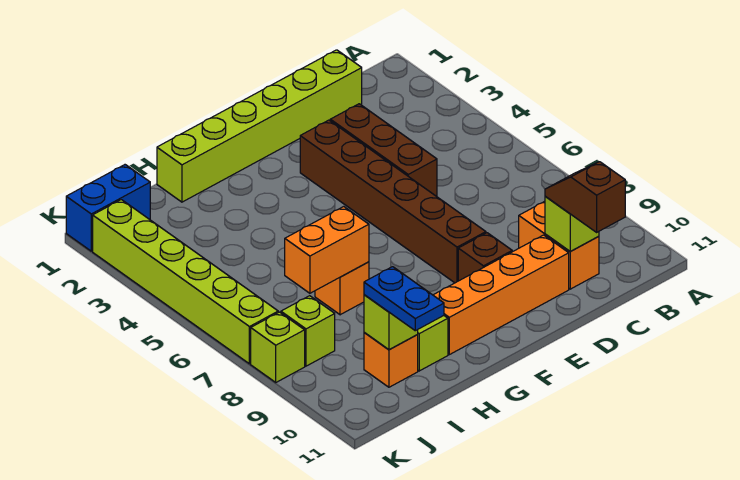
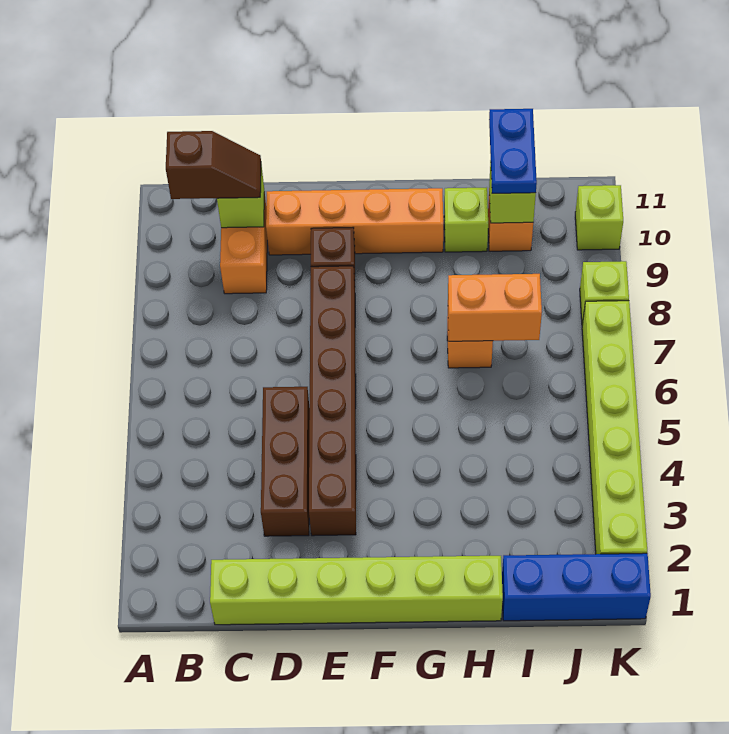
brown slope C10:C11 level 3 top 11 -> brown slope B10:C10 level 3 top B
blue brick J1:K1 level 1 -> blue brick I1:K1 level 1
lime brick J8 level 1 -> lime brick K10 level 1

